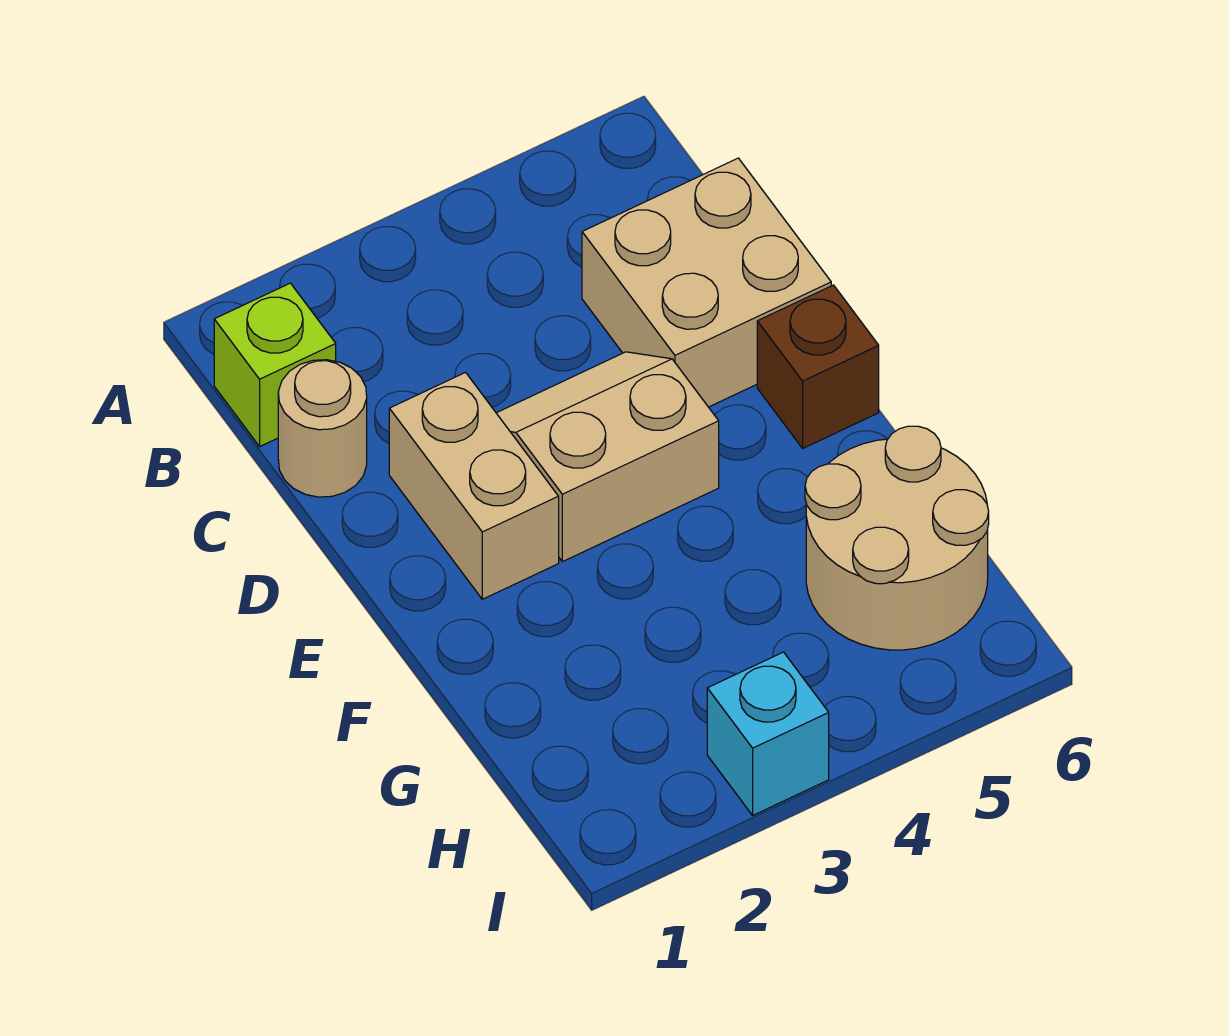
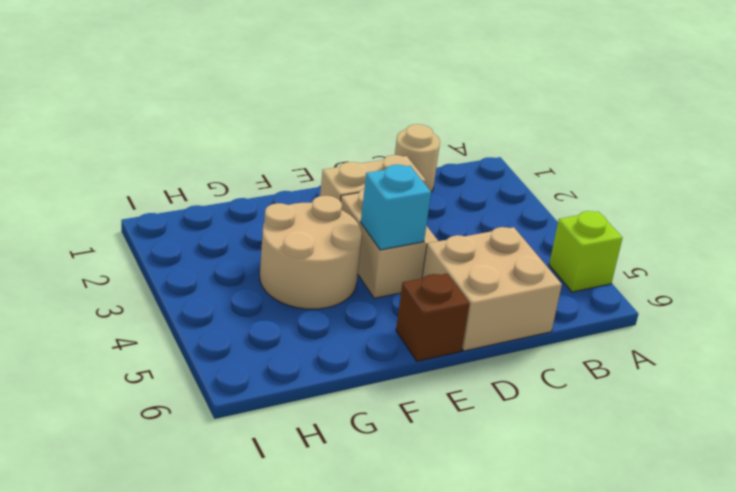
lime brick B1 level 1 -> lime brick A5 level 1
tan round brick G5:H6 level 1 -> tan round brick F3:G4 level 1
cyan brick I3 level 1 -> cyan brick E4 level 2

